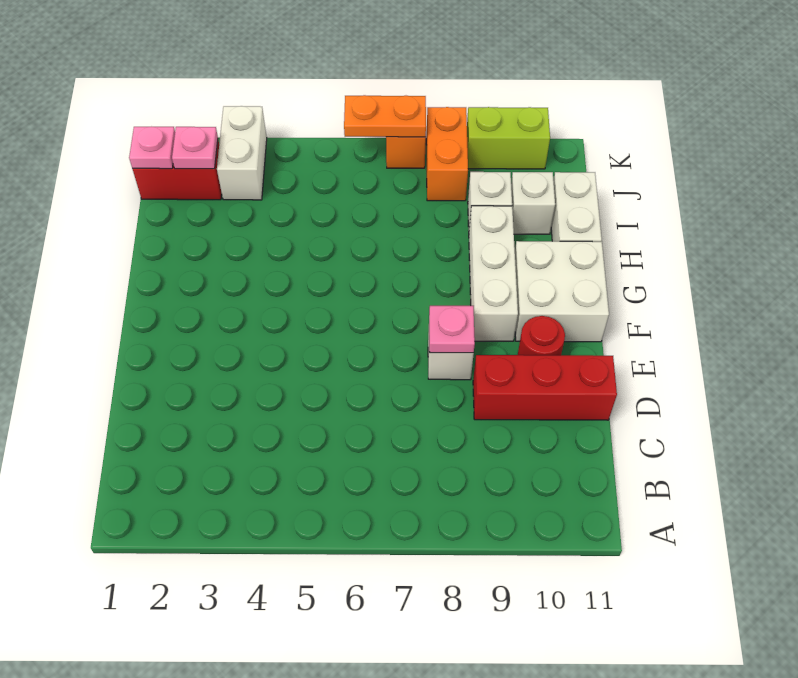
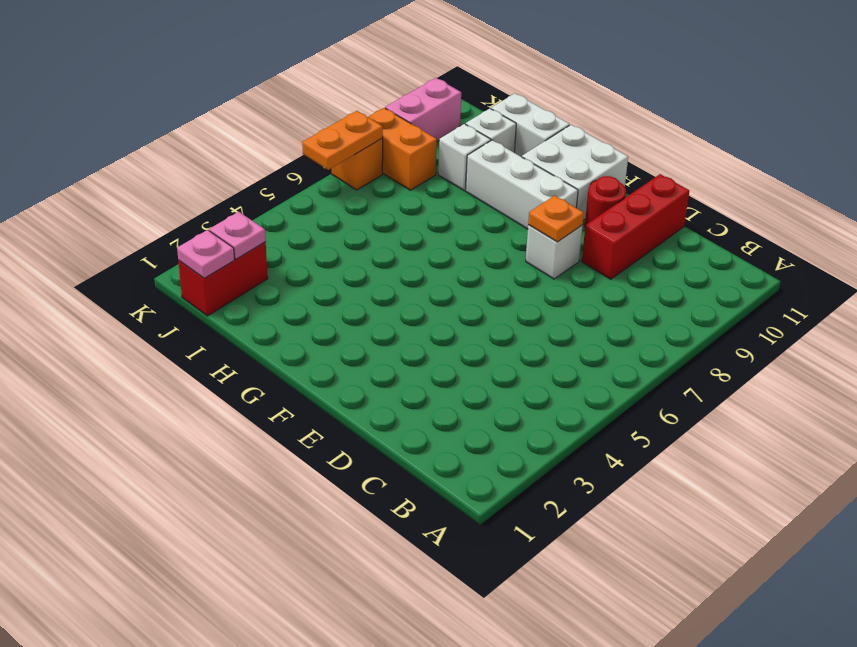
pink plate E8 level 2 -> orange plate E8 level 2
white brick J3:K3 level 1 -> none
lime brick K9:K10 level 1 -> pink brick K9:K10 level 1

